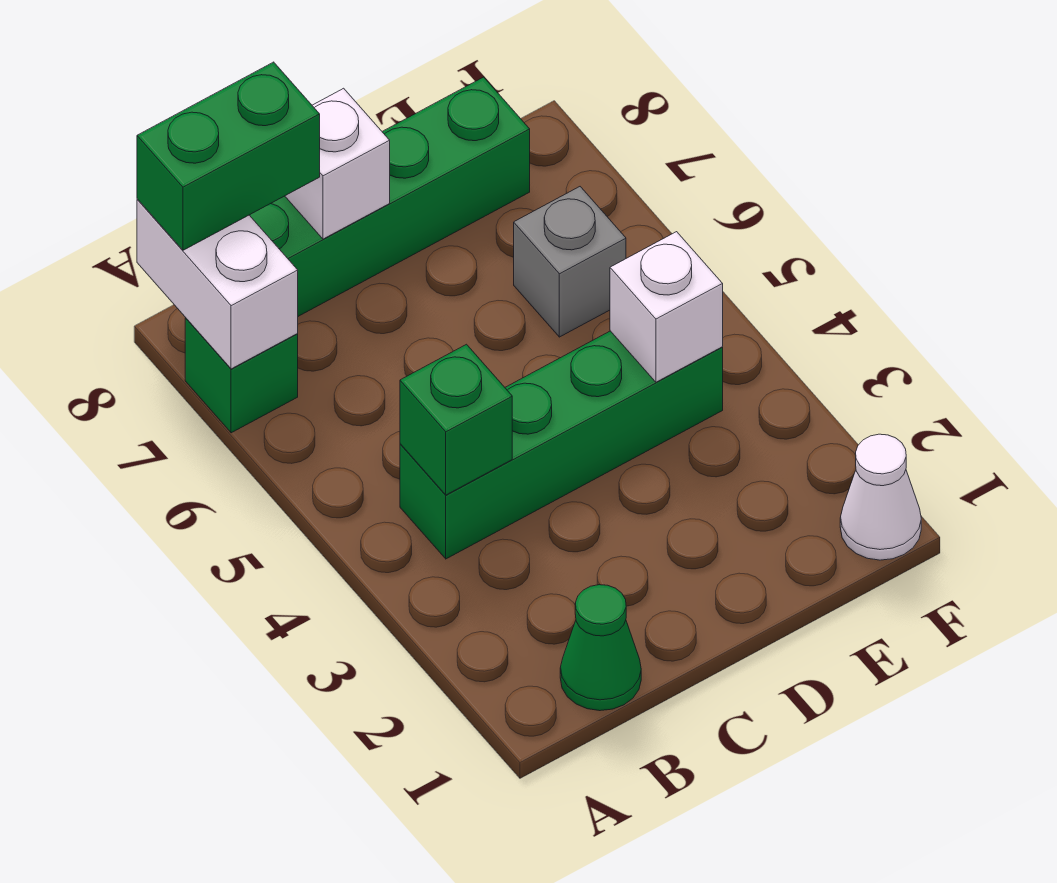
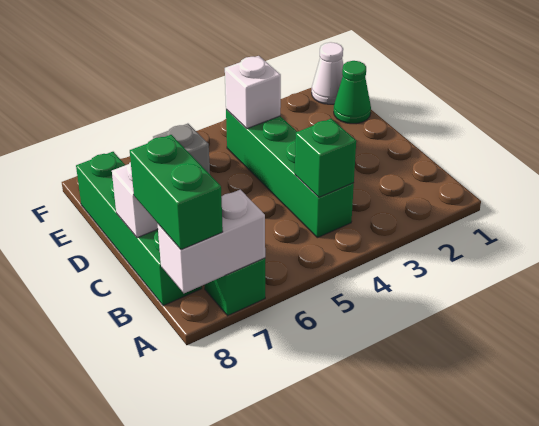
green cone B1 level 1 -> green cone E1 level 1

